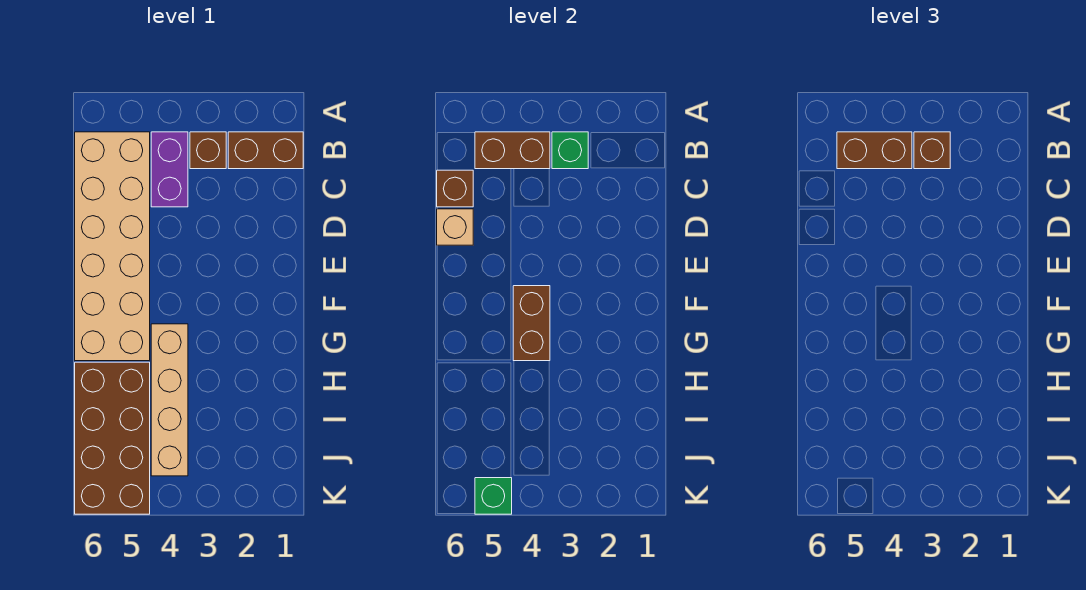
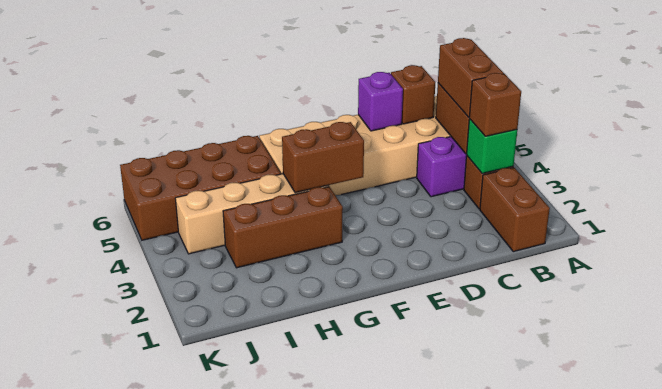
tan brick D6 level 2 -> purple brick D6 level 2
none -> brown brick G3:I3 level 1
green brick K5 level 2 -> none

